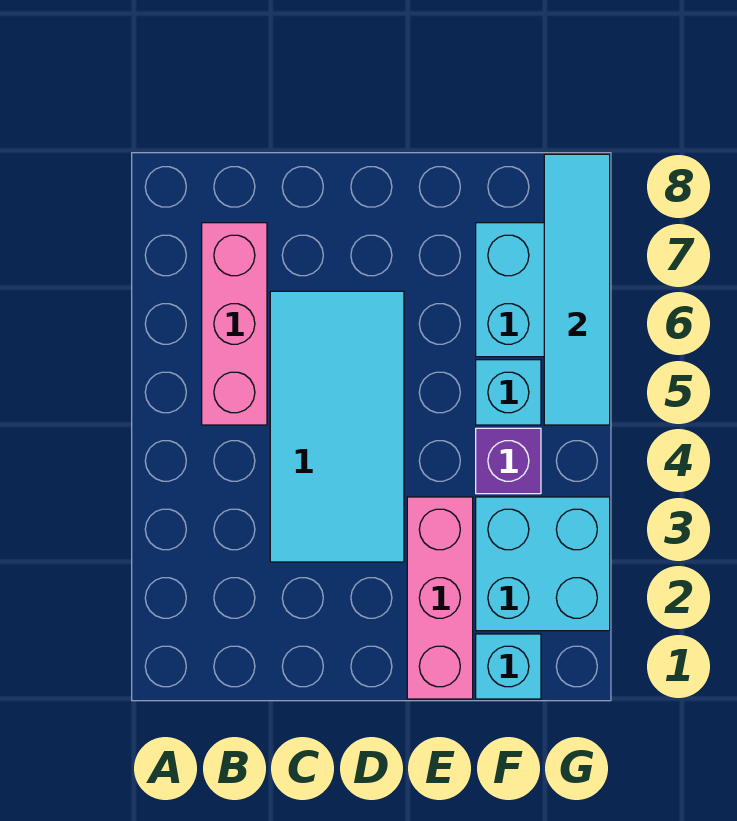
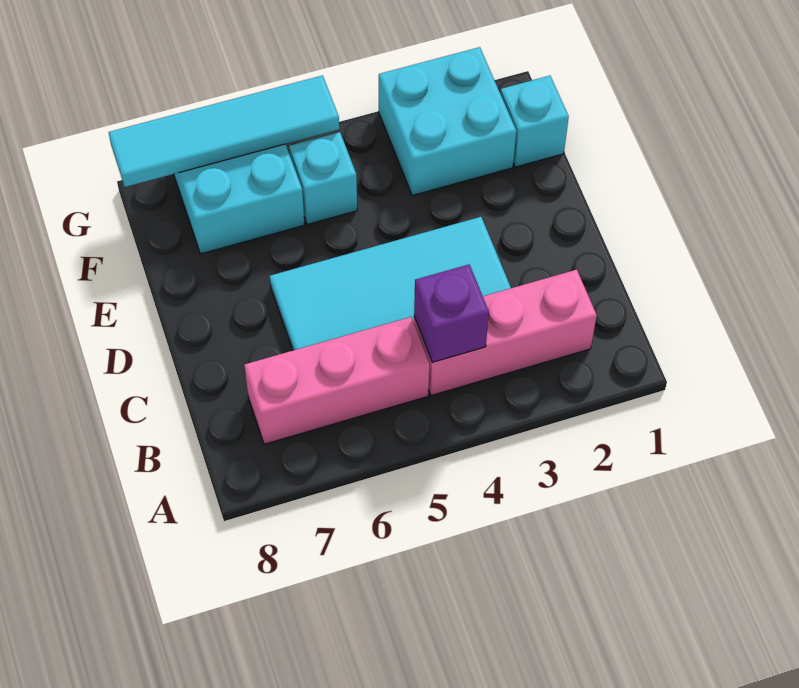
pink brick E1:E3 level 1 -> pink brick B2:B4 level 1
purple brick F4 level 1 -> purple brick B4 level 2

